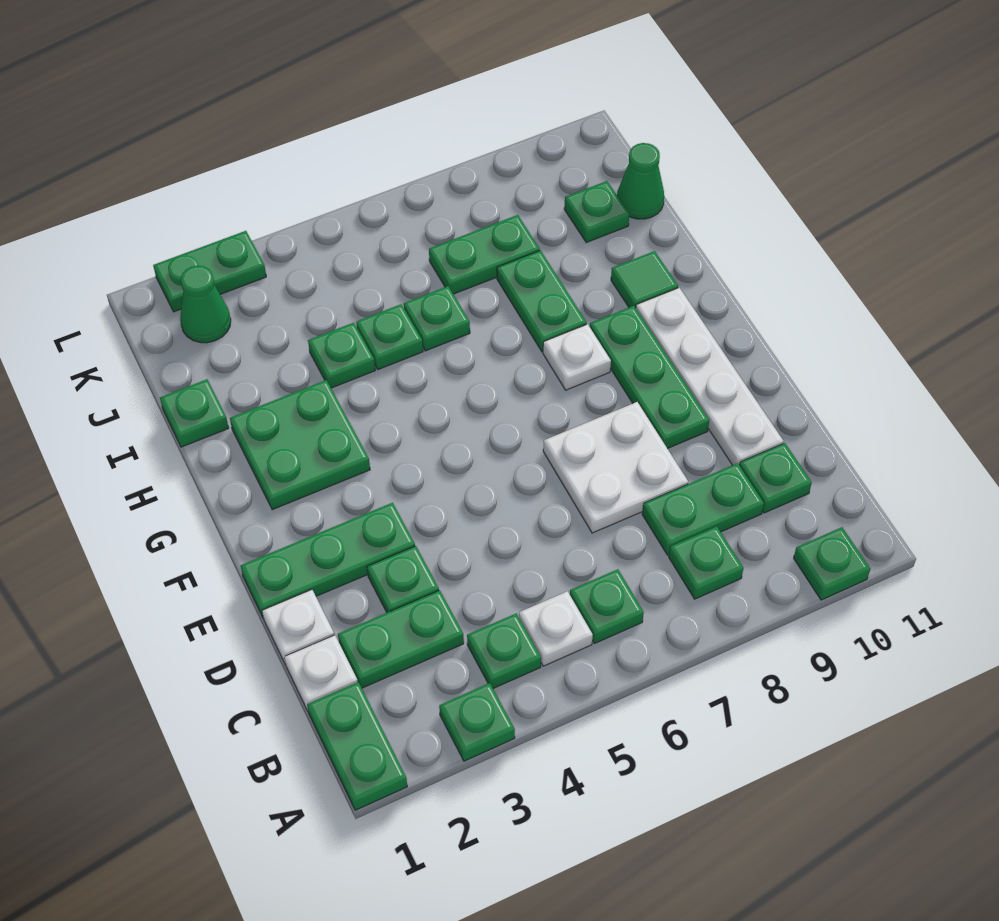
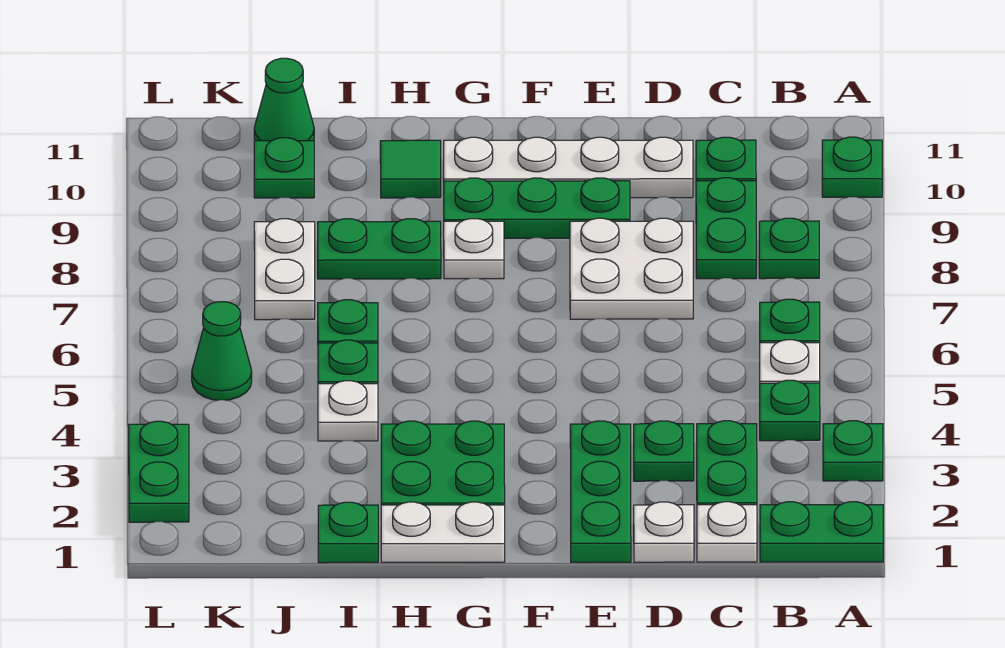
none -> white plate G1:H1 level 1
green plate I4 level 1 -> white plate I4 level 1
green plate J7:J8 level 1 -> white plate J7:J8 level 1
green cone K2 level 1 -> green cone K5 level 1

